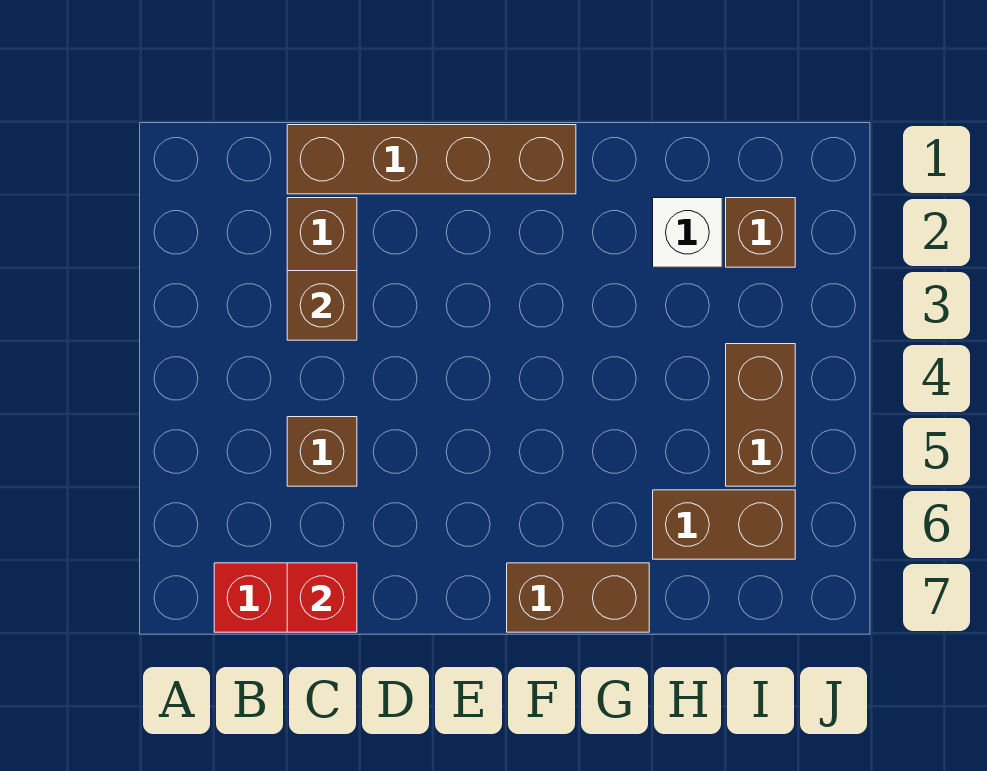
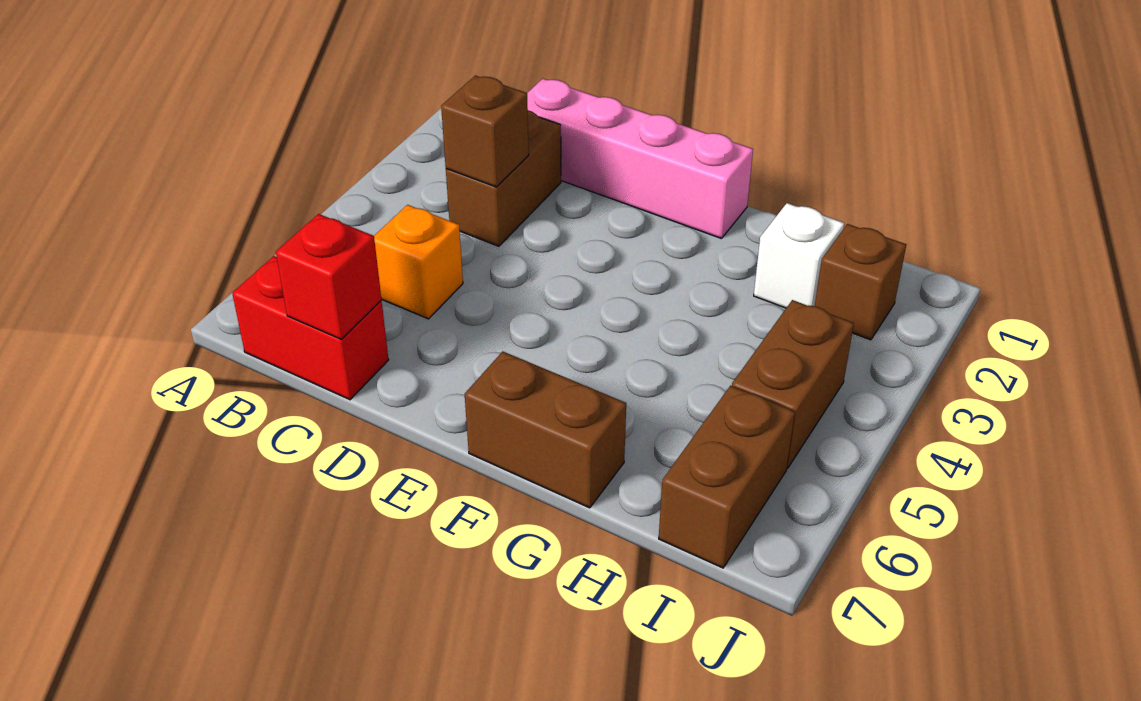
brown brick C1:F1 level 1 -> pink brick C1:F1 level 1
brown brick C5 level 1 -> orange brick C5 level 1
brown brick H6:I6 level 1 -> brown brick I6:I7 level 1

